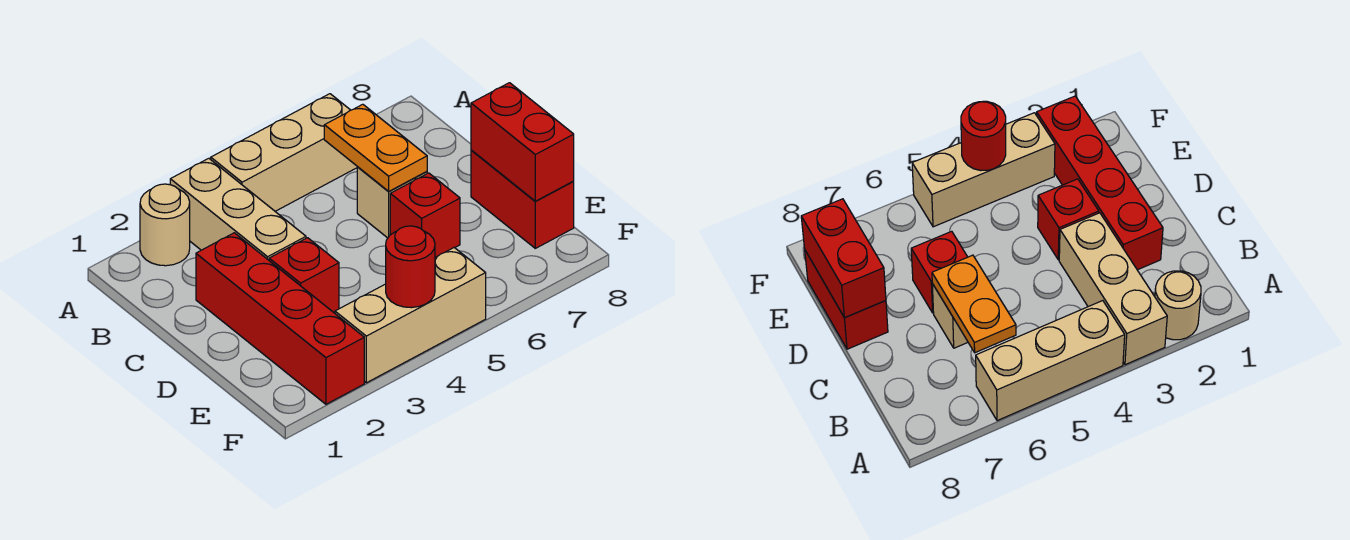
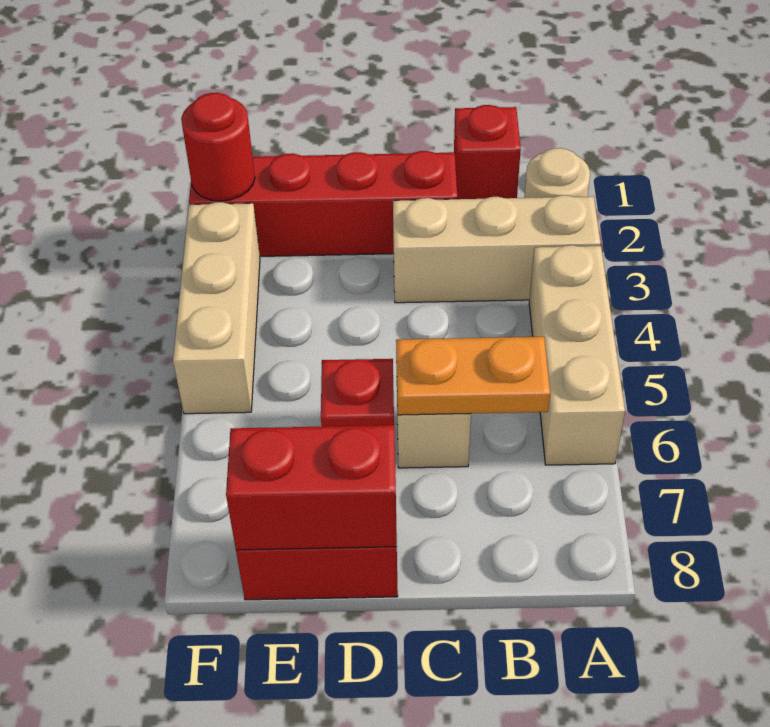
red brick D3 level 1 -> red brick B1 level 1
red round brick F4 level 2 -> red round brick F2 level 2

